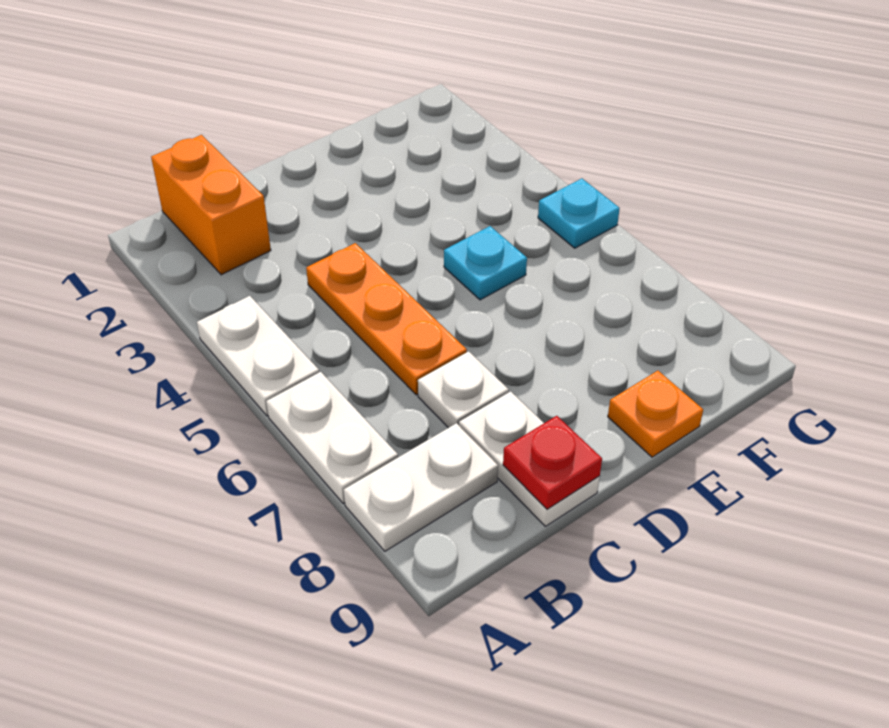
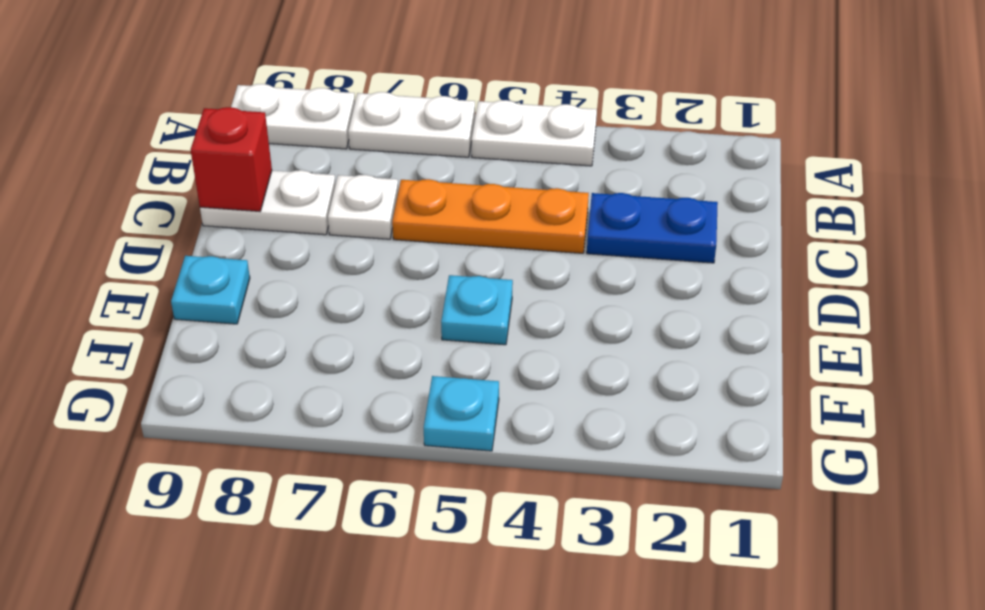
white plate A8:B8 level 1 -> white plate A8:A9 level 1
orange brick B1:B2 level 1 -> none
none -> blue plate C2:C3 level 1
red plate C9 level 2 -> red brick C9 level 2
orange plate E9 level 1 -> cyan plate E9 level 1

